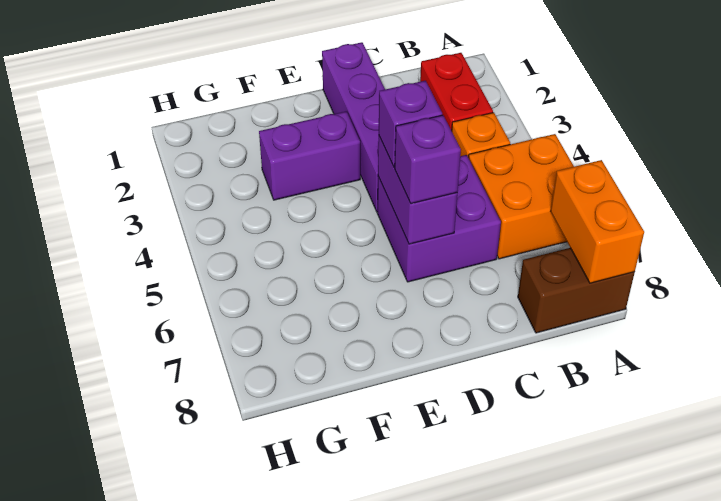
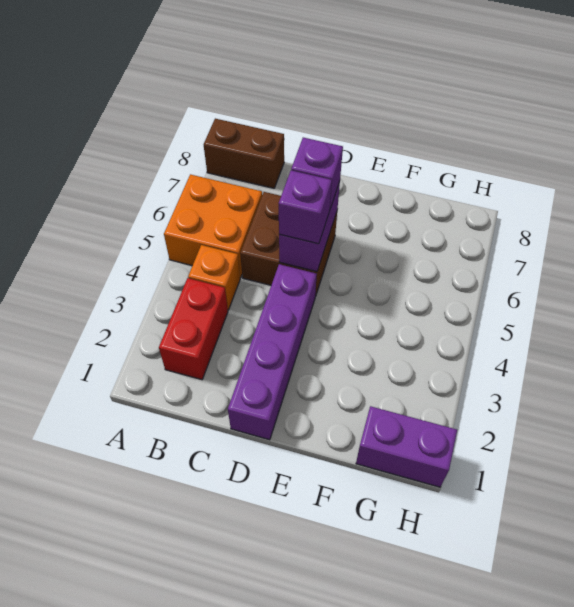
orange brick A7:A8 level 2 -> none
purple brick C5:D6 level 1 -> brown brick C5:D6 level 1
purple brick E3:F3 level 1 -> purple brick G1:H1 level 1

